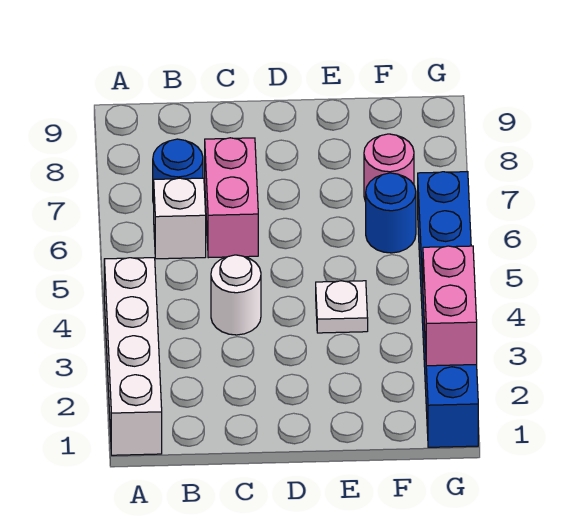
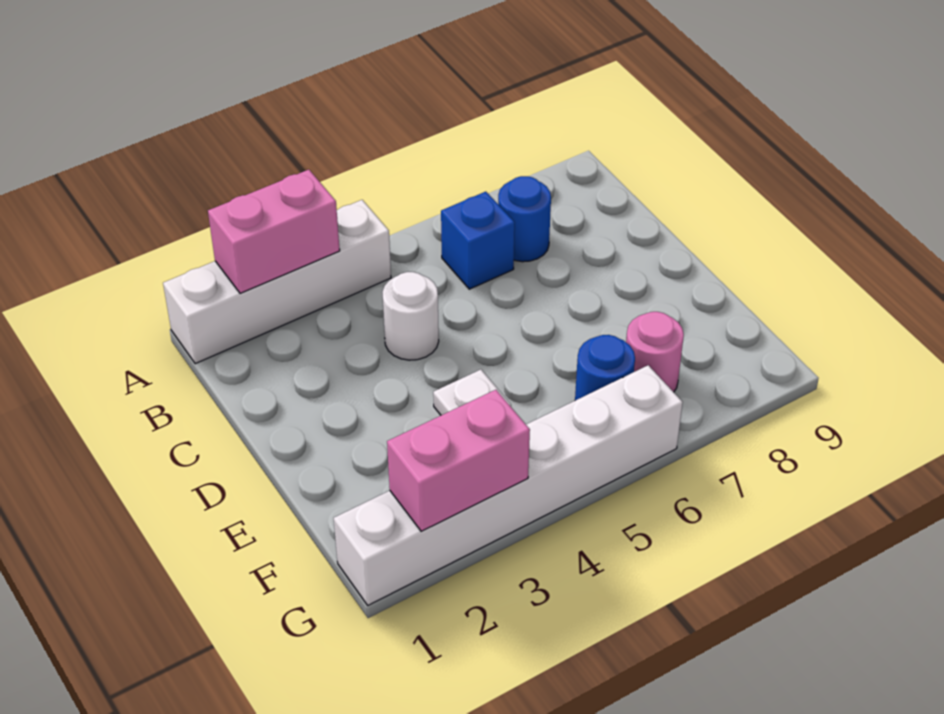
white brick B6 level 1 -> blue brick B6 level 1
pink brick C6:C7 level 1 -> pink brick A2:A3 level 2
blue brick G1:G6 level 1 -> white brick G1:G6 level 1

